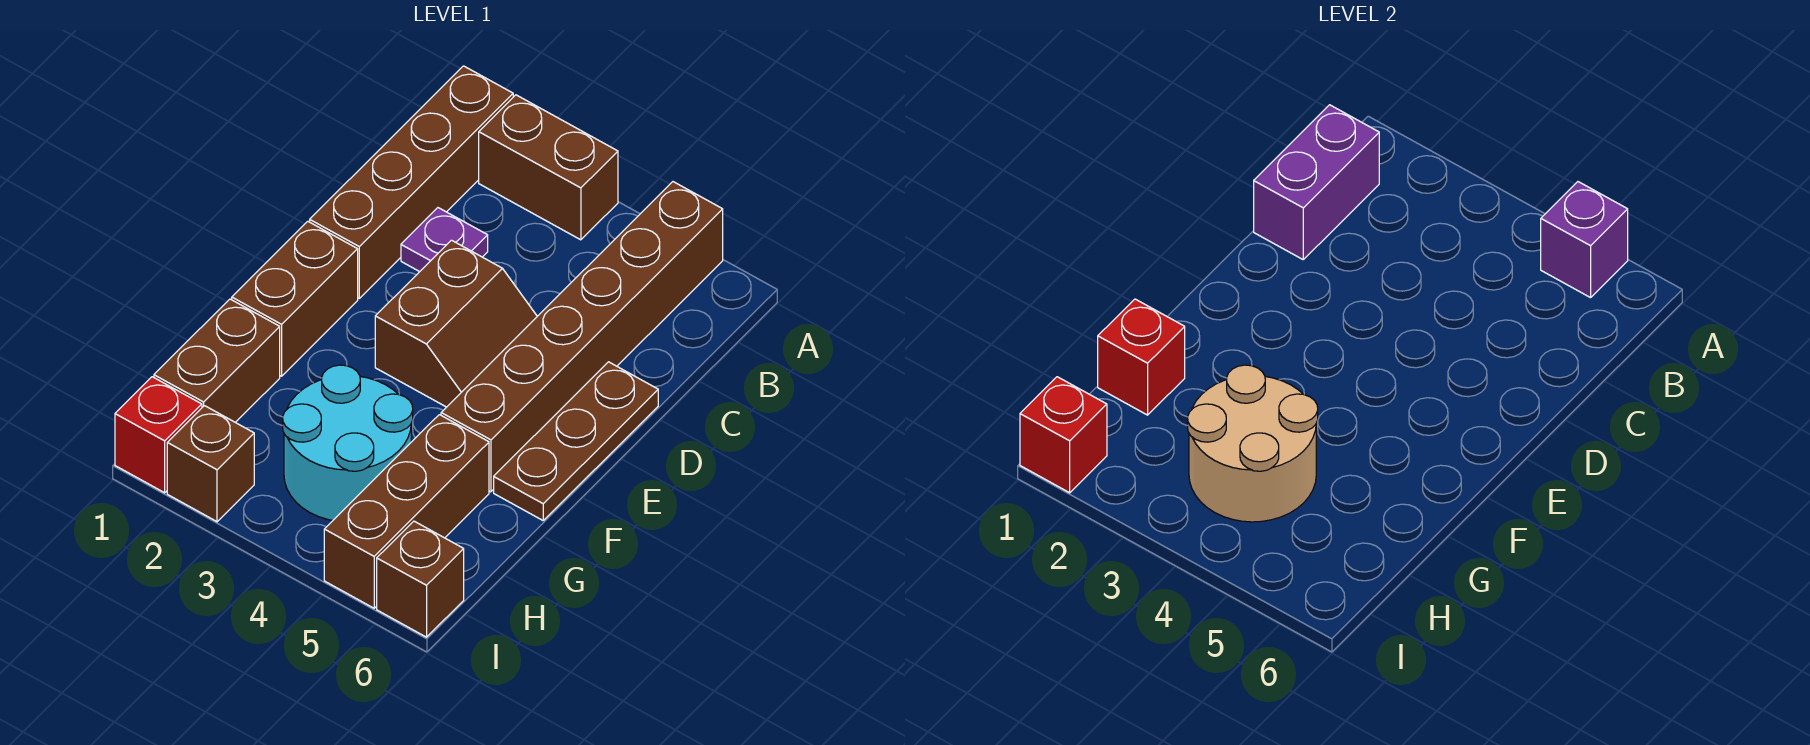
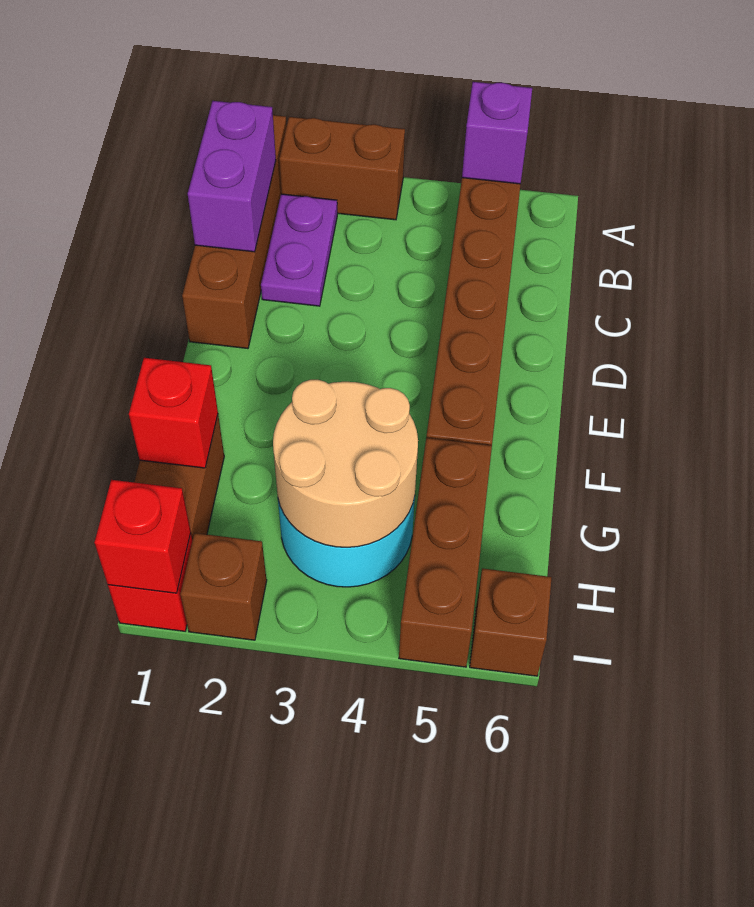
purple plate C2 level 1 -> purple plate B2:C2 level 1
brown slope D3:E4 level 1 top 3 -> none
brown plate D6:F6 level 1 -> none
brown brick E1:F1 level 1 -> none

